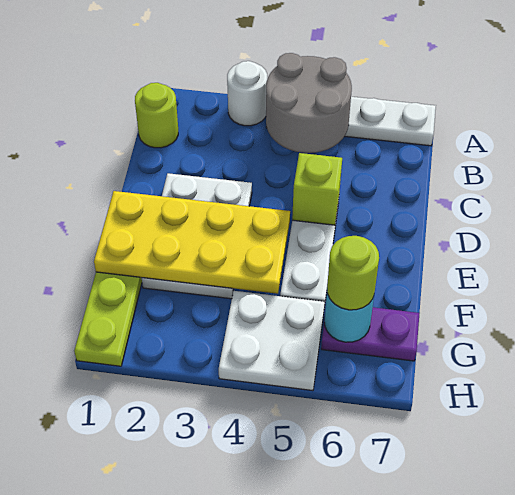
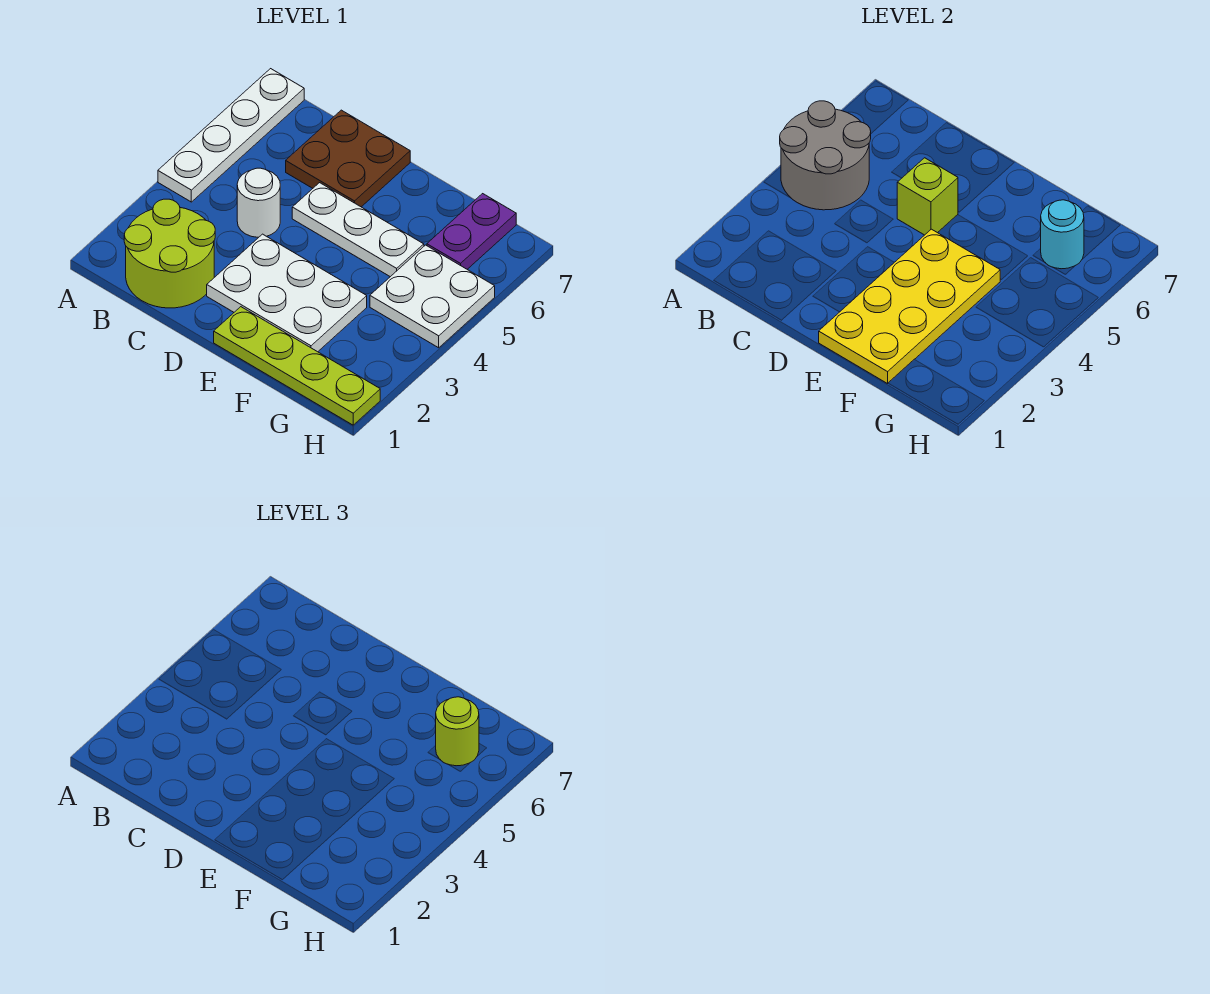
white round brick A3 level 1 -> white round brick C4 level 1
lime round brick B1 level 1 -> lime round brick B1:C2 level 1
none -> brown plate C6:D7 level 1

